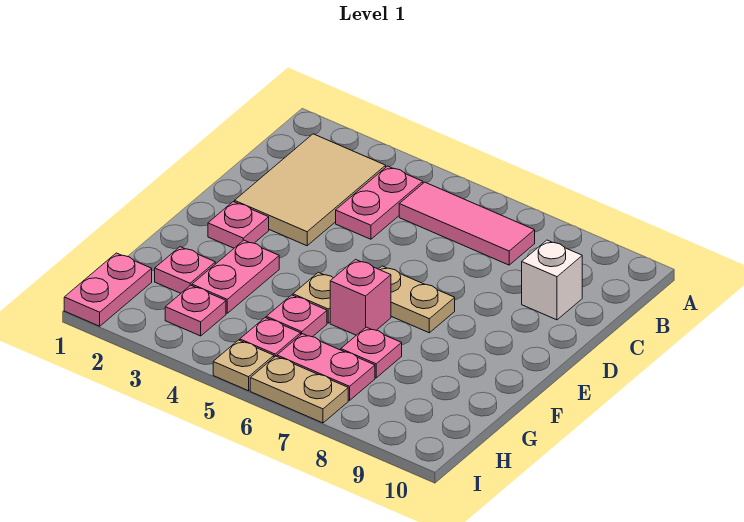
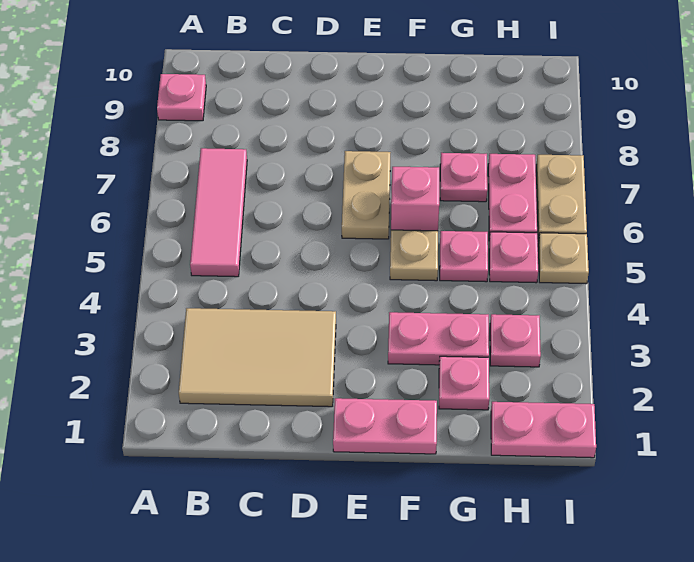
pink plate B4:C4 level 1 -> pink plate E1:F1 level 1
white brick C9 level 1 -> none
pink plate E2 level 1 -> pink plate A9 level 1

